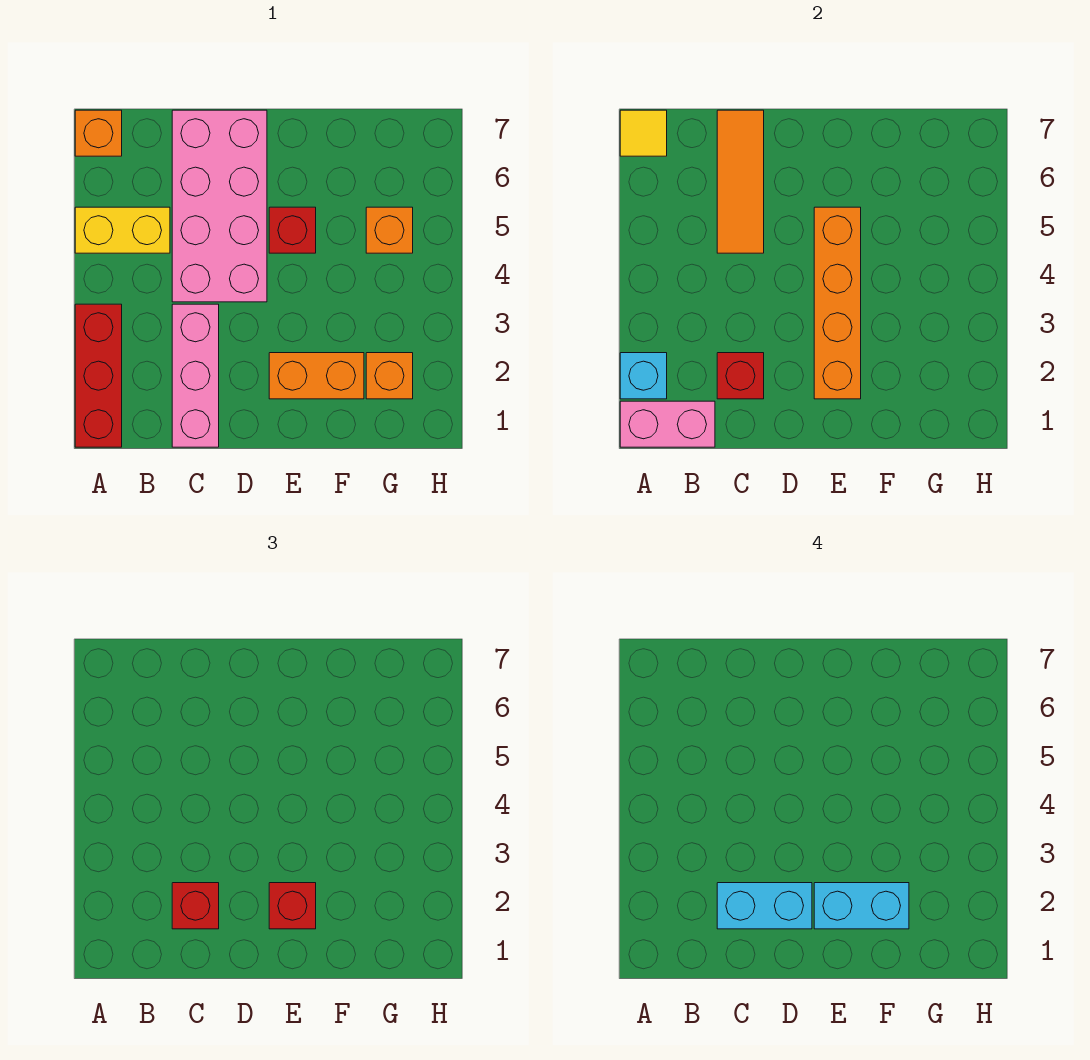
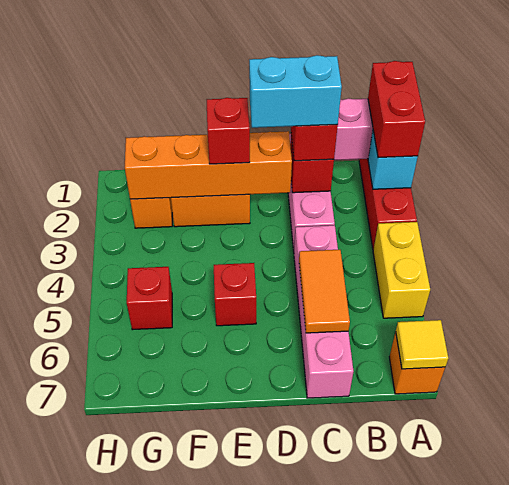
none -> red brick A1:A2 level 3
yellow brick A5:B5 level 1 -> yellow brick A4:A5 level 1
pink brick C4:D7 level 1 -> pink brick C4:C7 level 1
orange tile C5:C7 level 2 -> orange tile C5:C6 level 2
orange brick E2:E5 level 2 -> orange brick D2:G2 level 2
cyan brick E2:F2 level 4 -> none
orange brick G5 level 1 -> red brick G5 level 1

